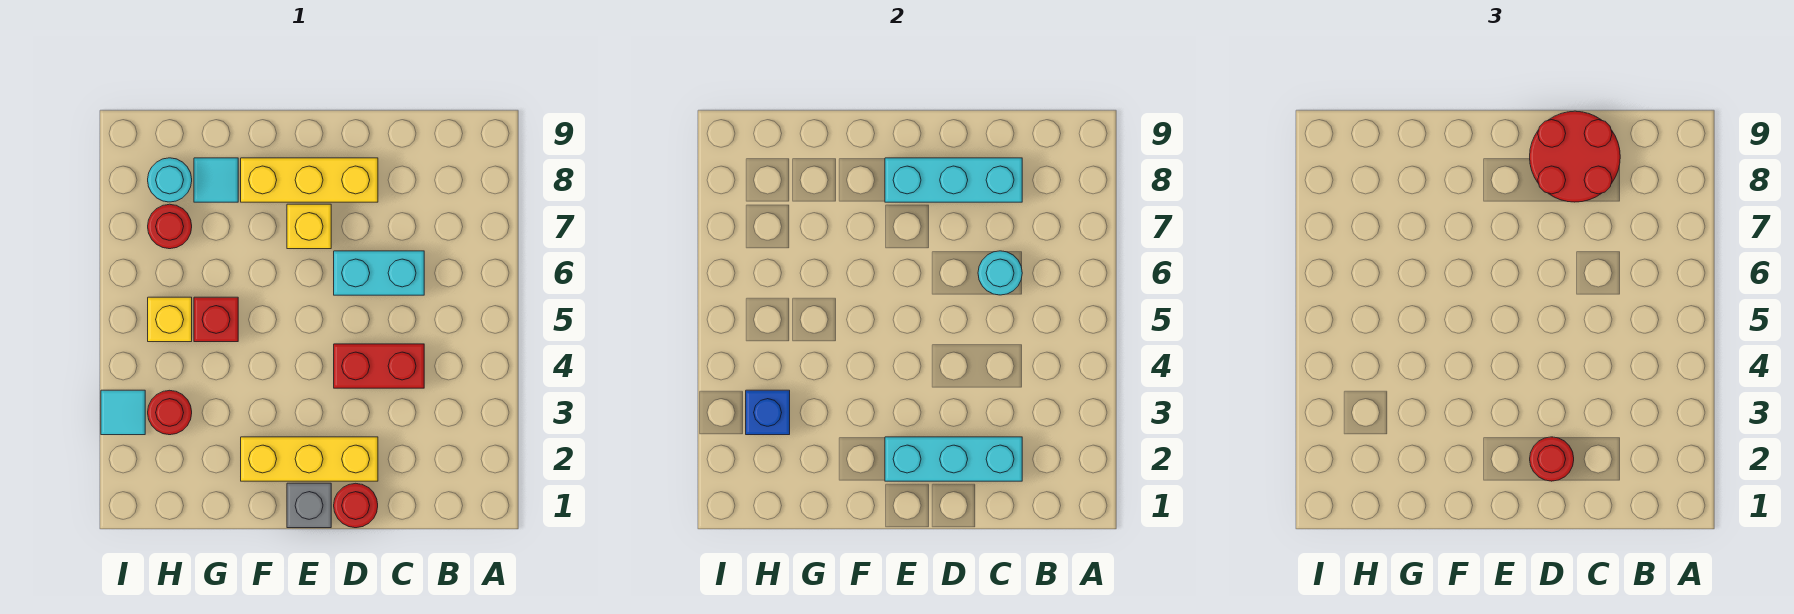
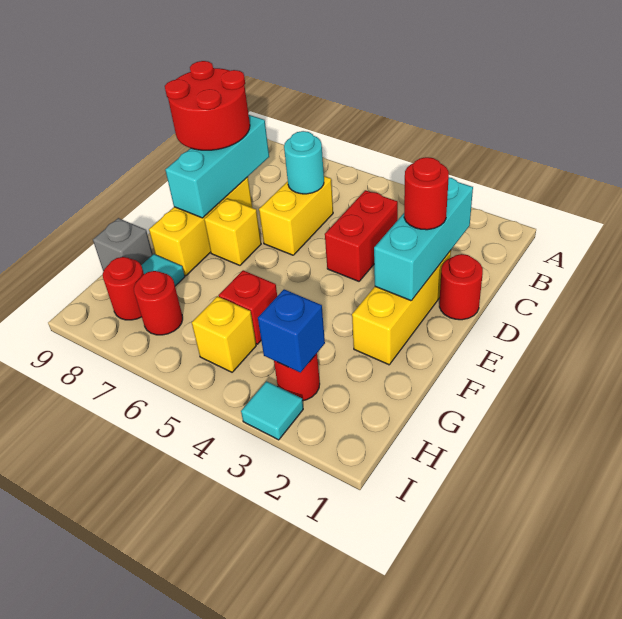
cyan brick C6:D6 level 1 -> yellow brick C6:D6 level 1
grey brick E1 level 1 -> grey brick G9 level 1
cyan round brick H8 level 1 -> red round brick H8 level 1

